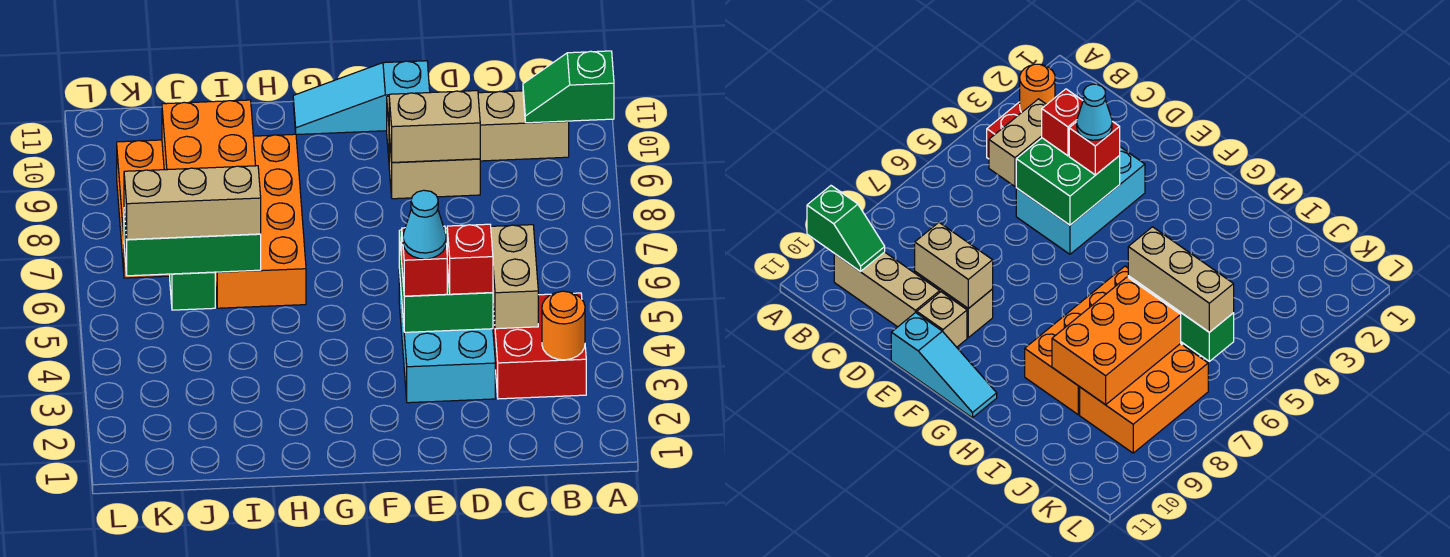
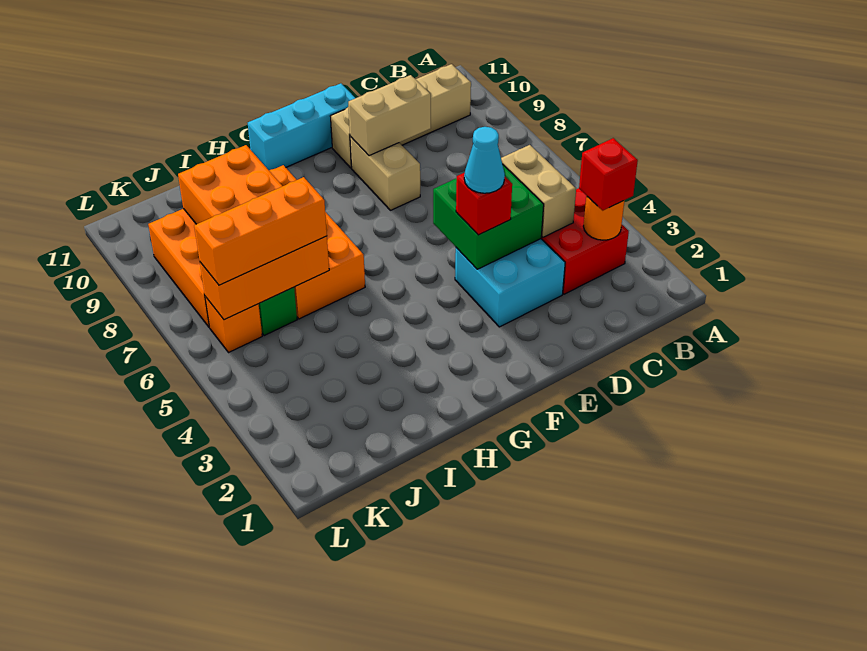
green slope A10:B10 level 2 top A -> none
cyan brick D3:E5 level 1 -> cyan brick D3:E4 level 1
red brick D4 level 3 -> red brick B3 level 3
tan brick D9:E9 level 1 -> tan brick E8:E9 level 1
cyan slope E11:G11 level 1 top E -> cyan brick E11:G11 level 1
green brick I6:K6 level 2 -> orange brick I6:K6 level 2
tan brick I6:K6 level 3 -> orange brick I6:K6 level 3
none -> orange brick K6 level 1

